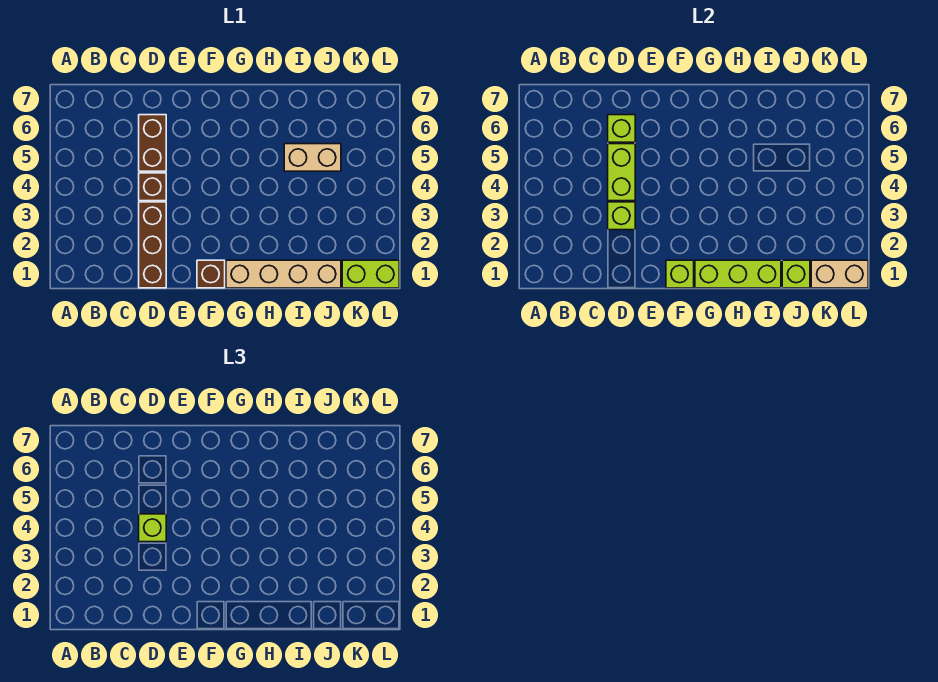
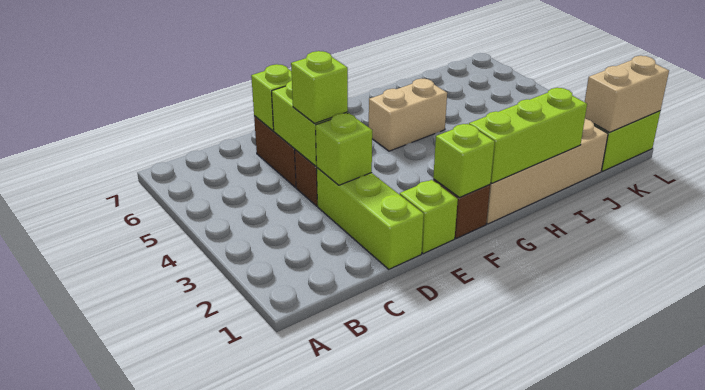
brown brick D1:D3 level 1 -> lime brick D1:D3 level 1
tan brick I5:J5 level 1 -> tan brick G5:H5 level 1
lime brick J1 level 2 -> lime brick E1 level 1

